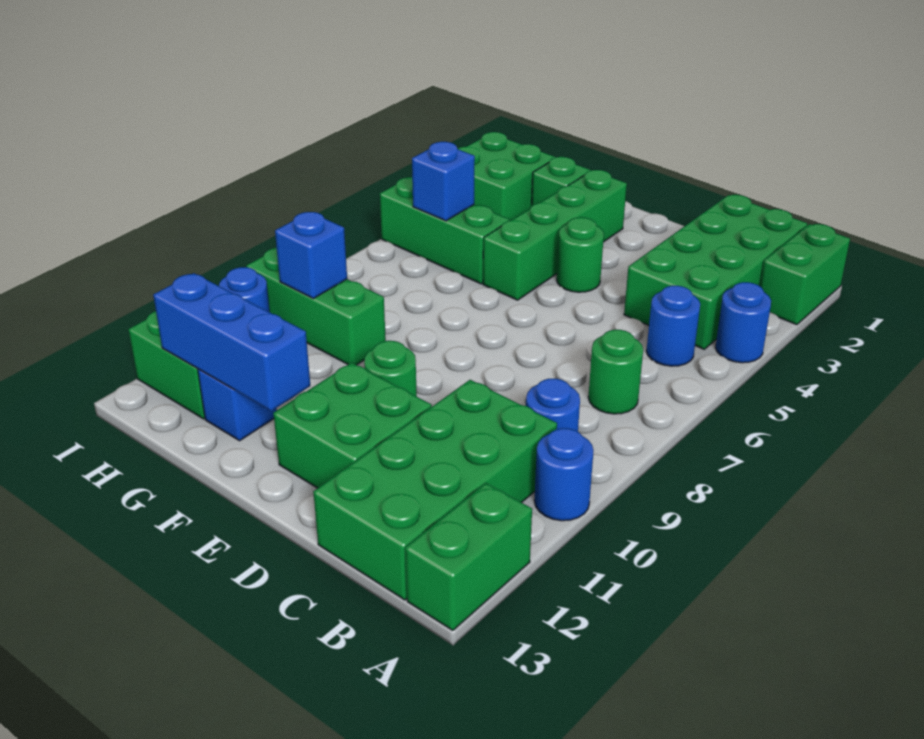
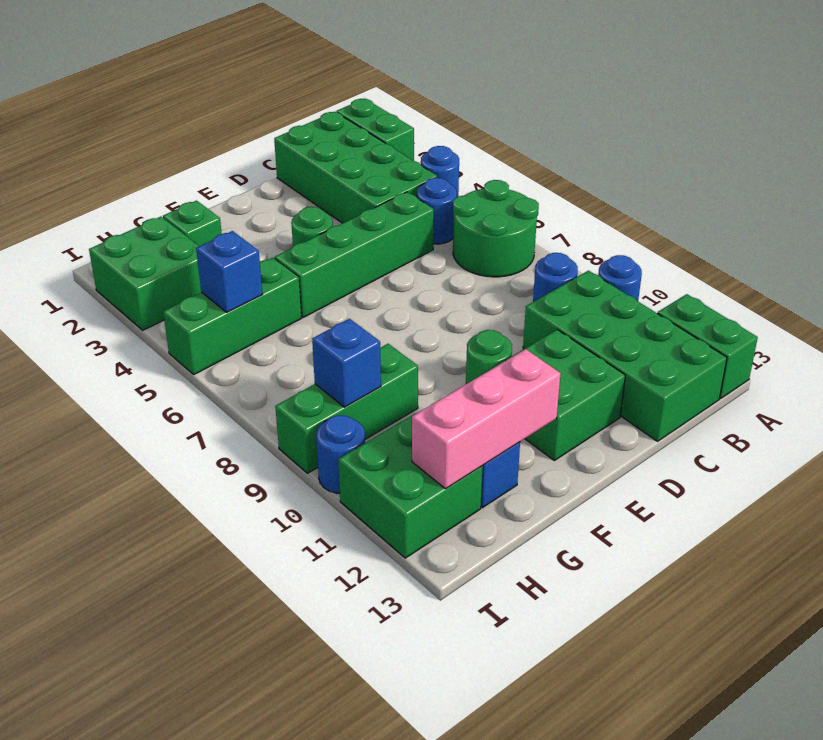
green round brick B7 level 1 -> green round brick A6:B7 level 1
green brick F2:F5 level 1 -> green brick C5:F5 level 1
blue brick F12:H12 level 2 -> pink brick F12:H12 level 2

